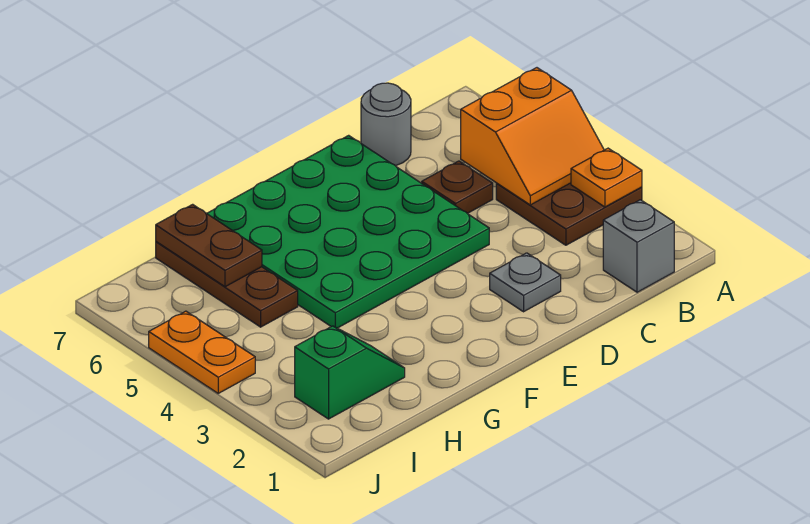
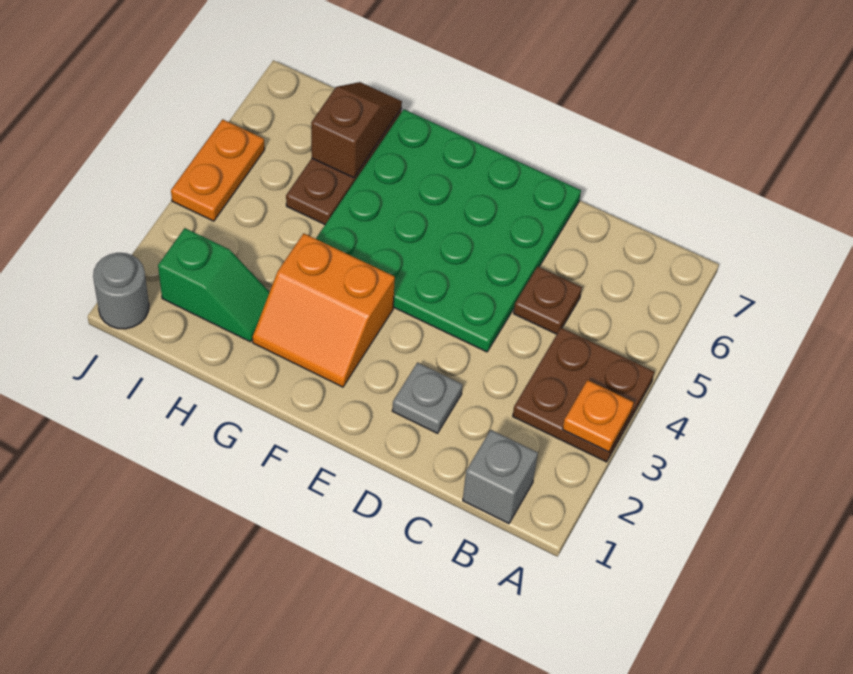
orange slope A4:B5 level 2 top 5 -> orange slope F2:G3 level 1 top 3
grey round brick C7 level 1 -> grey round brick J1 level 1
brown plate H6:H7 level 2 -> brown slope H6:H7 level 2 top 6

